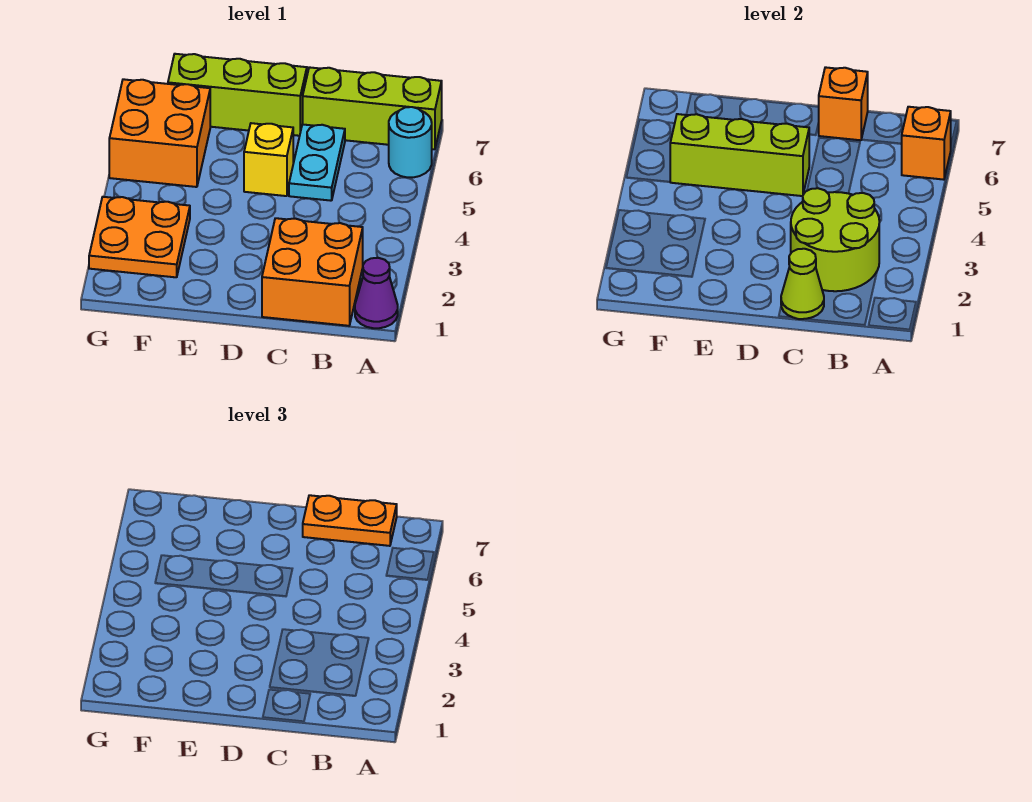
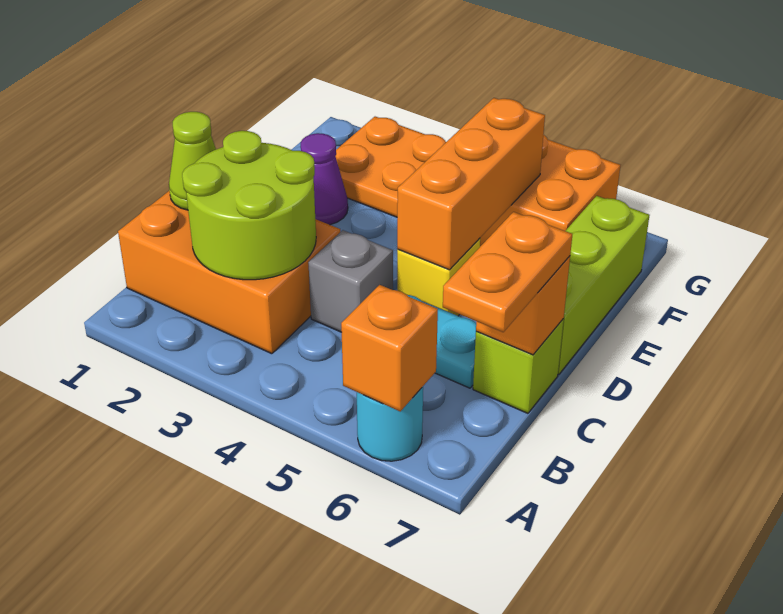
purple cone A1 level 1 -> purple cone E2 level 1
lime brick A7:C7 level 1 -> lime brick C7 level 1
orange brick B1:C2 level 1 -> orange brick B1:C3 level 1
none -> grey brick C4 level 1
lime brick D5:F5 level 2 -> orange brick D5:F5 level 2

